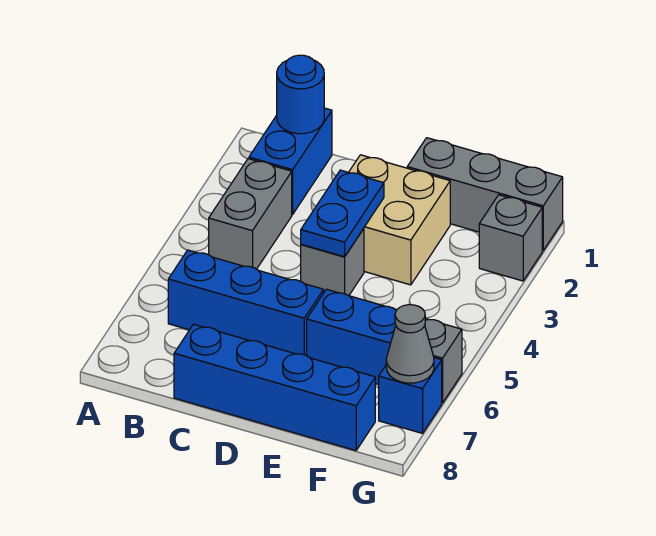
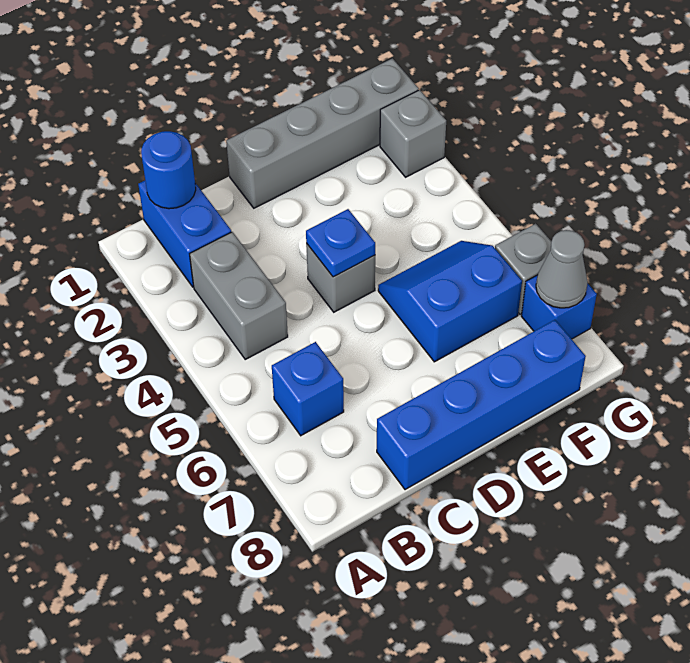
blue brick B6:D6 level 1 -> blue brick B6 level 1
tan brick D2:E3 level 1 -> none
blue plate D3:D4 level 2 -> blue plate D4 level 2
grey brick E1:G1 level 1 -> grey brick D1:G1 level 1

